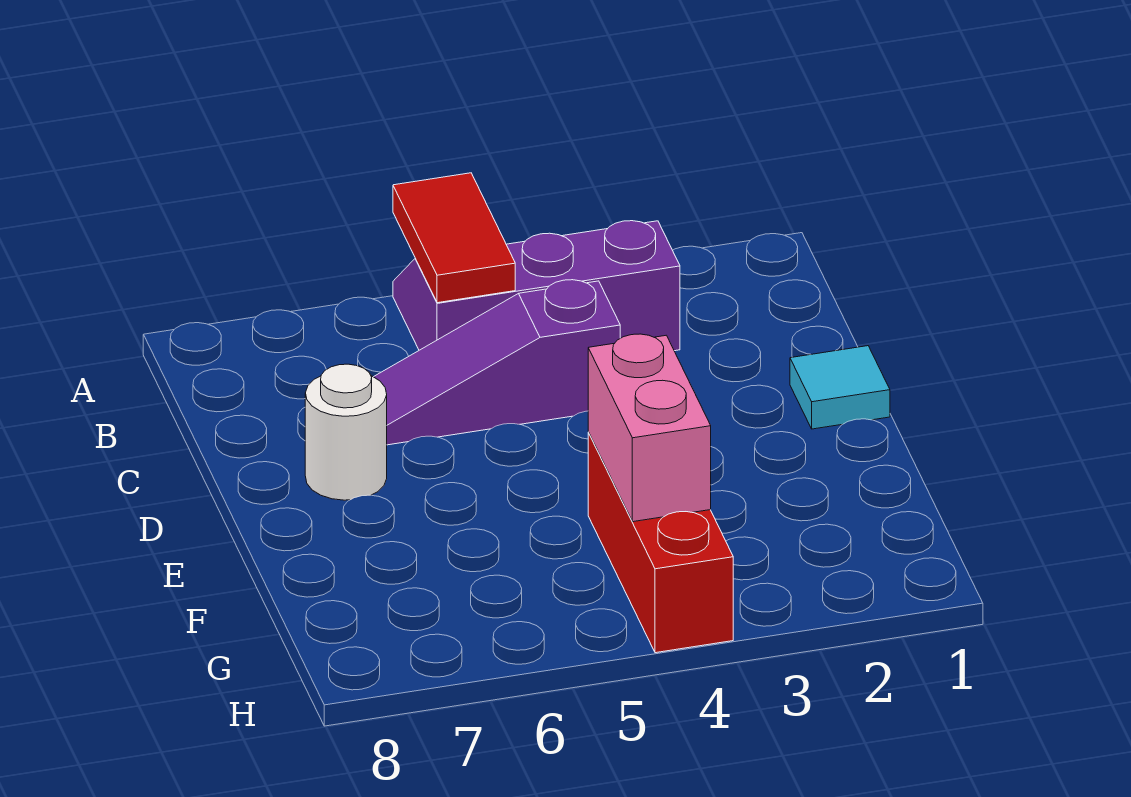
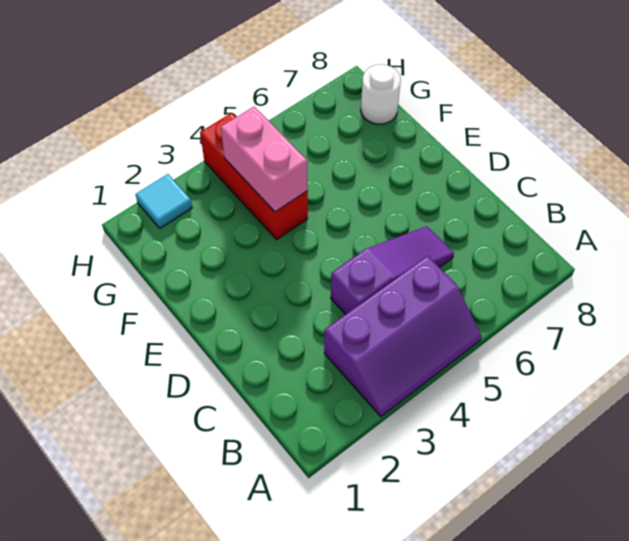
red tile A5:B5 level 2 -> none
cyan tile D1 level 1 -> cyan tile H2 level 1
white round brick D7 level 1 -> white round brick G8 level 1

